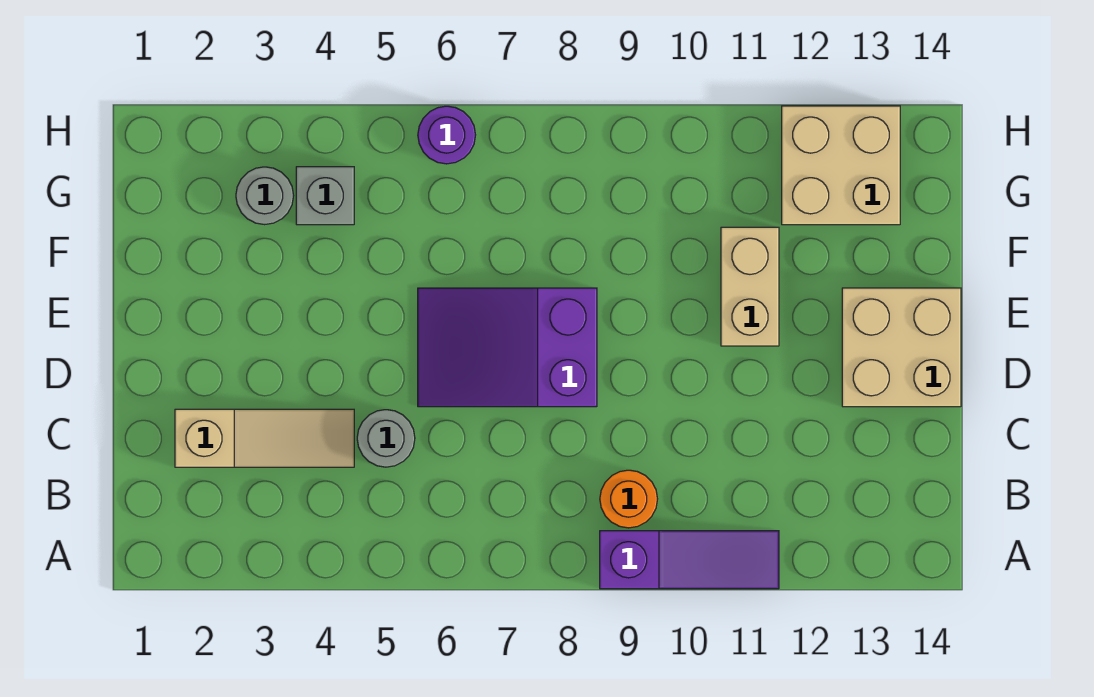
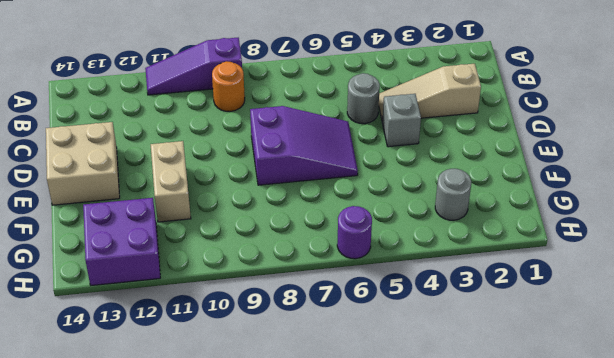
grey brick G4 level 1 -> grey brick D4 level 1
tan brick G12:H13 level 1 -> purple brick G12:H13 level 1

